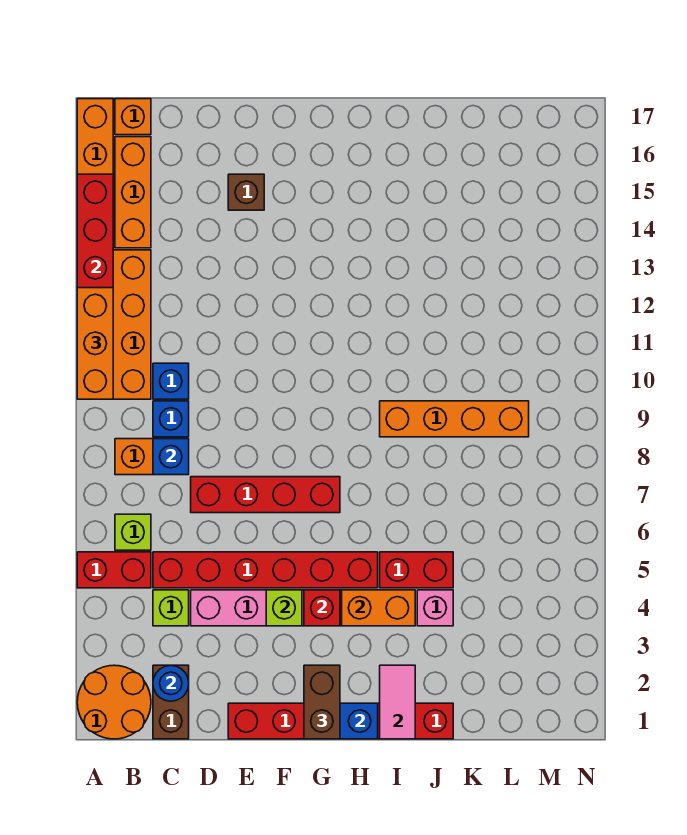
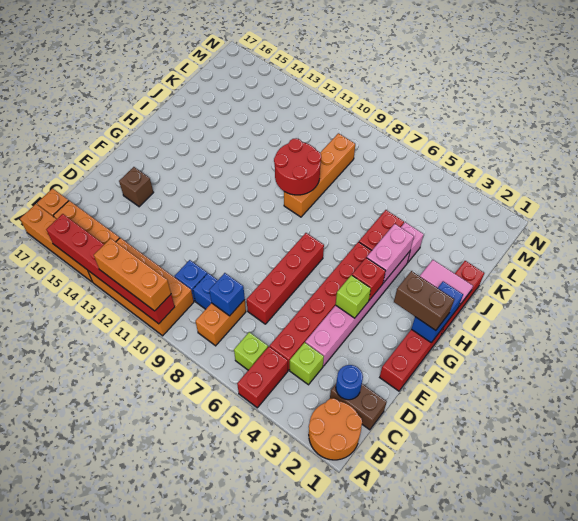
orange brick H4:I4 level 2 -> pink brick H4:I4 level 2
none -> red round brick I9:J10 level 2

